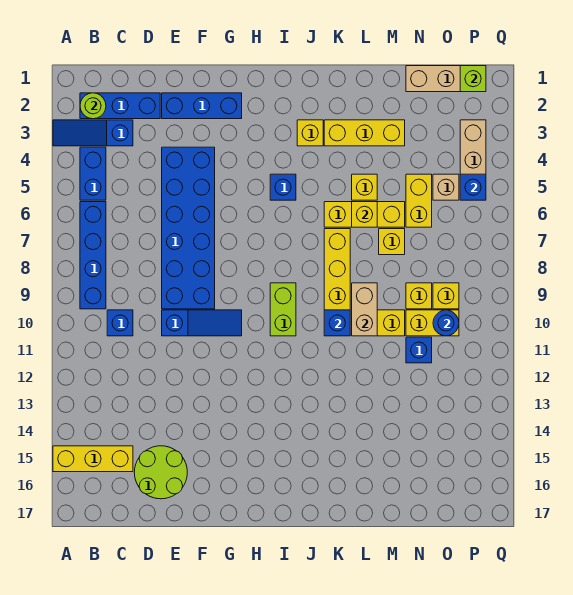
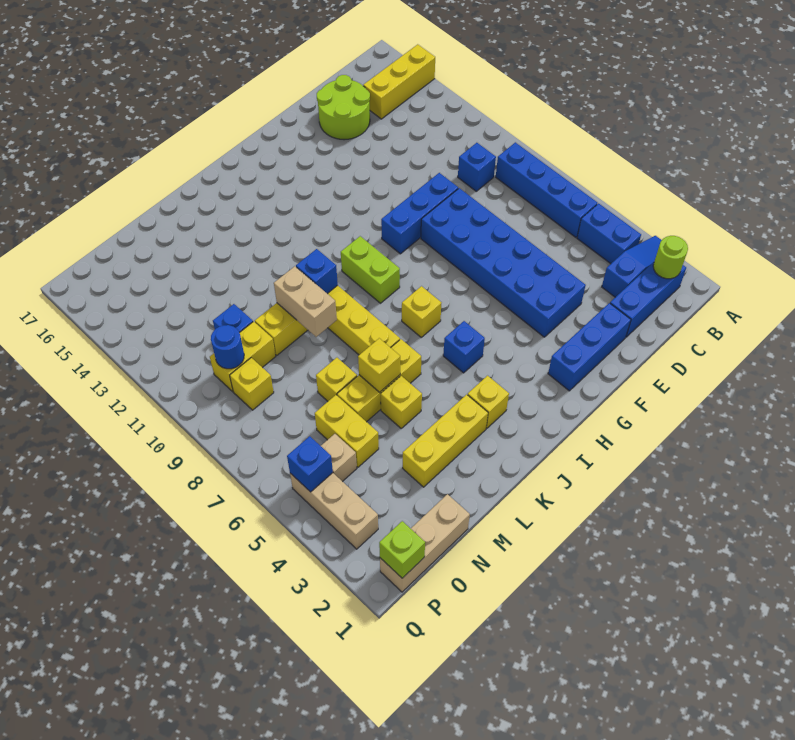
blue slope E10:G10 level 1 top E -> blue brick E10:G10 level 1
yellow brick N9 level 1 -> yellow brick I7 level 1

